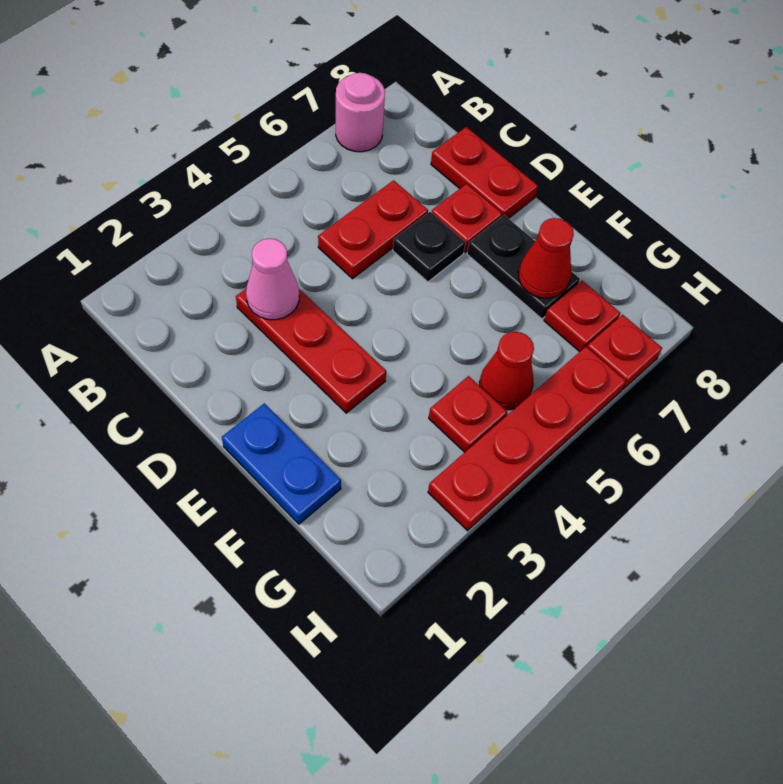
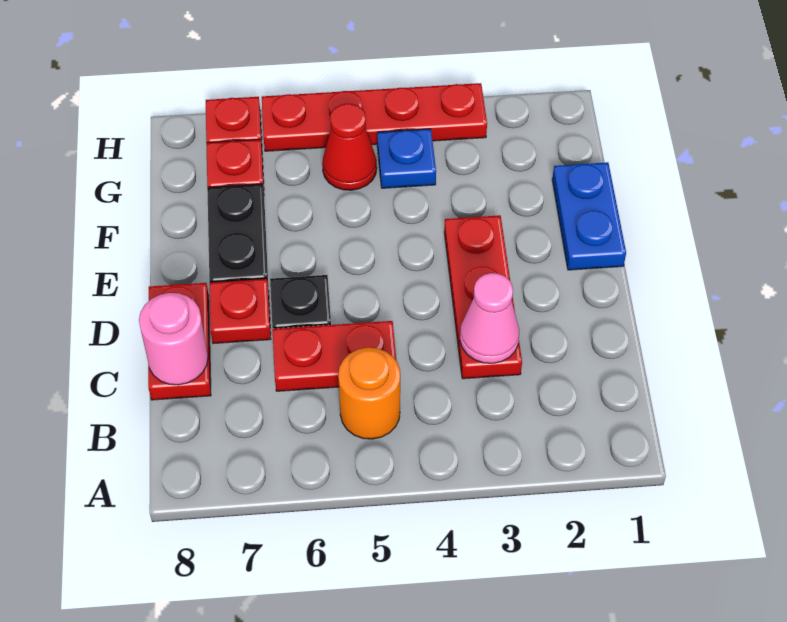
pink round brick A7 level 1 -> pink round brick C8 level 2
none -> orange round brick B5 level 1
red cone F7 level 2 -> none
red plate G4 level 1 -> blue plate G4 level 1

